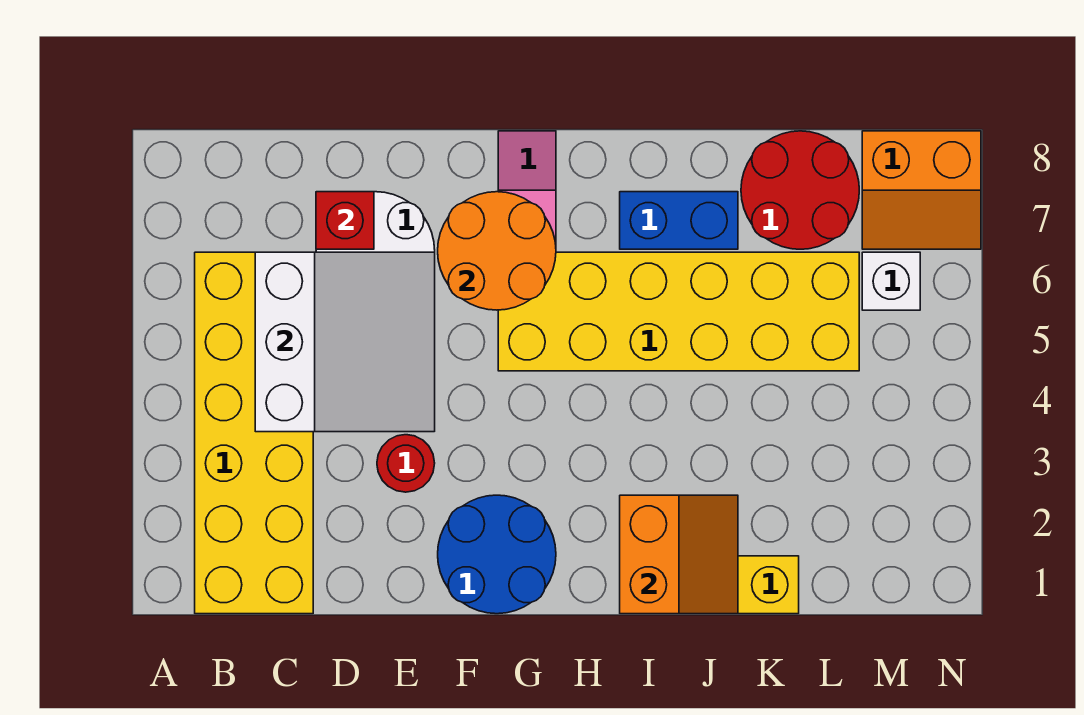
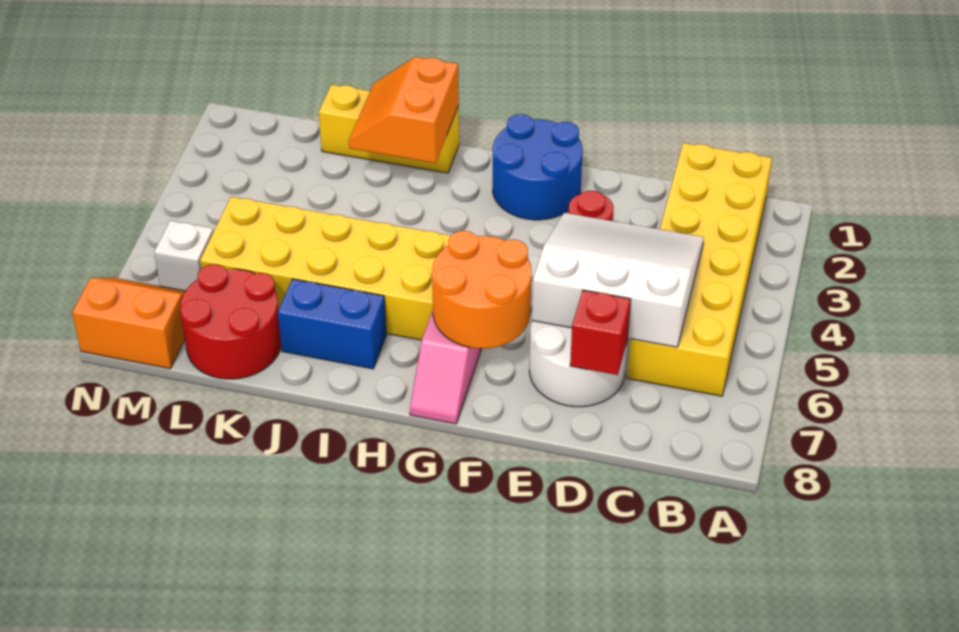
white slope C4:E6 level 2 top C -> white slope C4:E6 level 2 top 6

